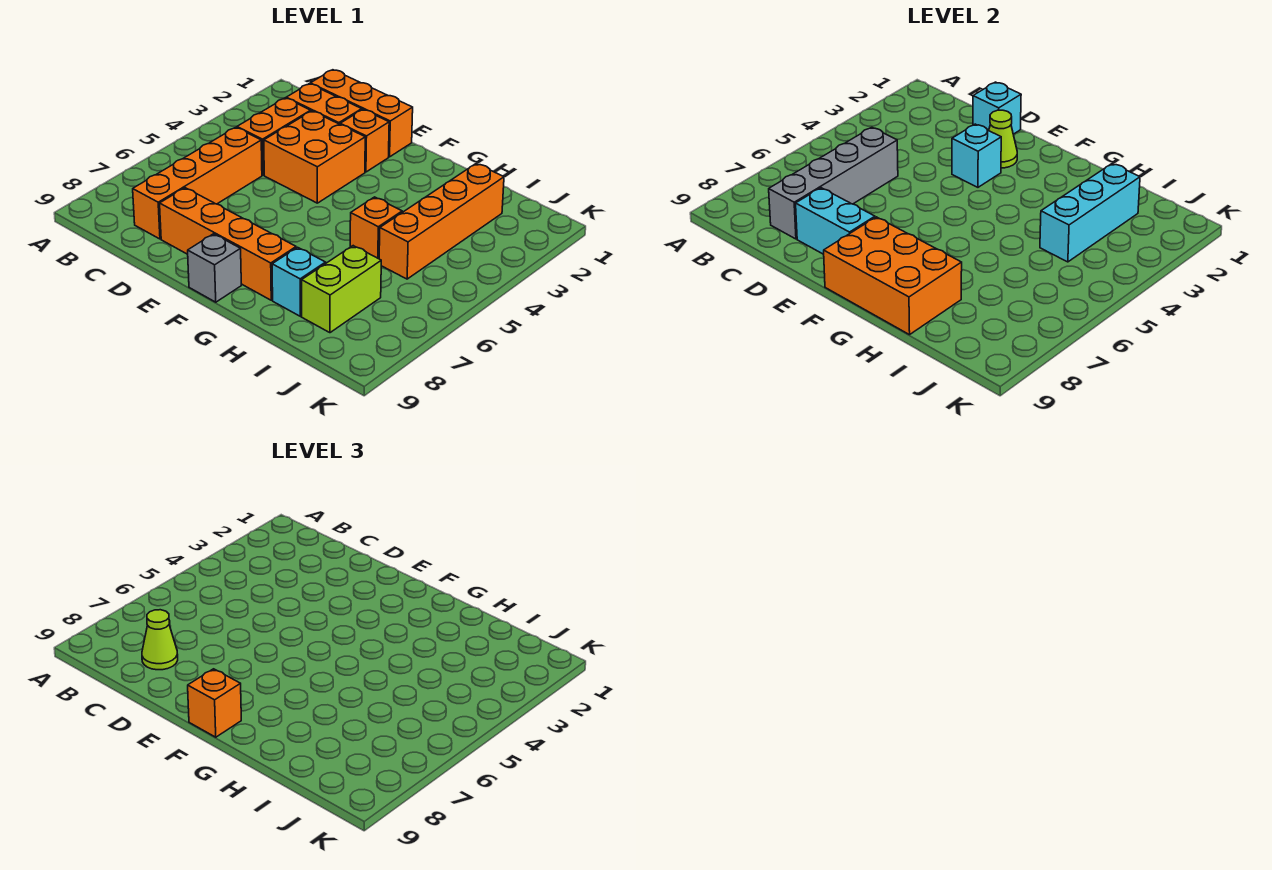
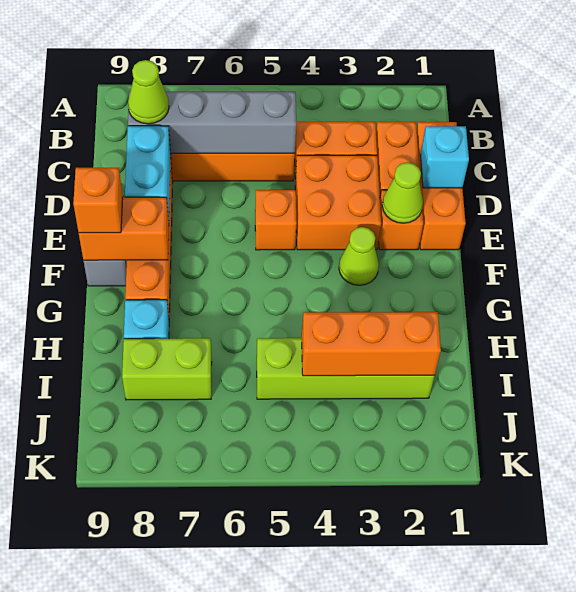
cyan brick E3 level 2 -> none
none -> lime cone F3 level 1
orange brick F8:H9 level 2 -> orange brick F8:F9 level 2
orange brick H5 level 1 -> orange brick E5 level 1
orange brick I2:I5 level 1 -> lime brick I2:I5 level 1
cyan brick I2:I4 level 2 -> orange brick I2:I4 level 2

